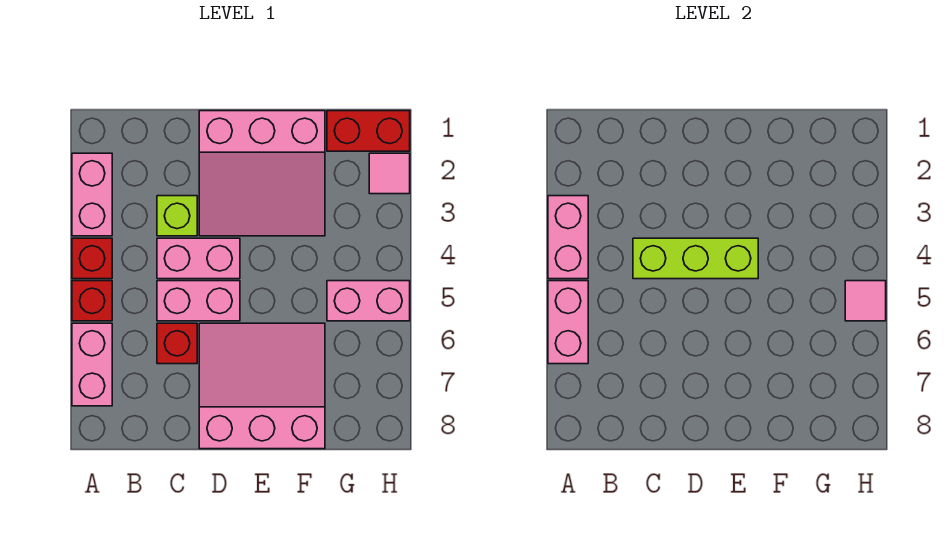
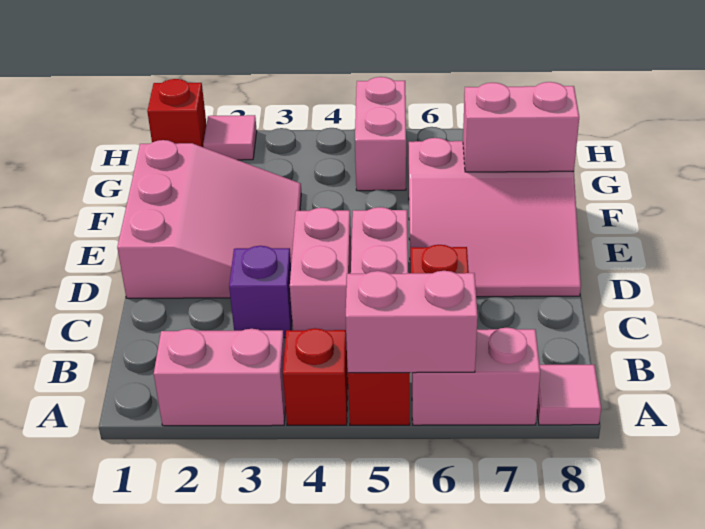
pink brick A3:A4 level 2 -> pink brick F7:F8 level 2
lime brick C3 level 1 -> purple brick C3 level 1
lime brick C4:E4 level 2 -> none
pink slope D6:F8 level 1 top 8 -> pink slope D6:F8 level 1 top F
red brick G1:H1 level 1 -> red brick H1 level 1
pink tile H5 level 2 -> pink tile A8 level 1

